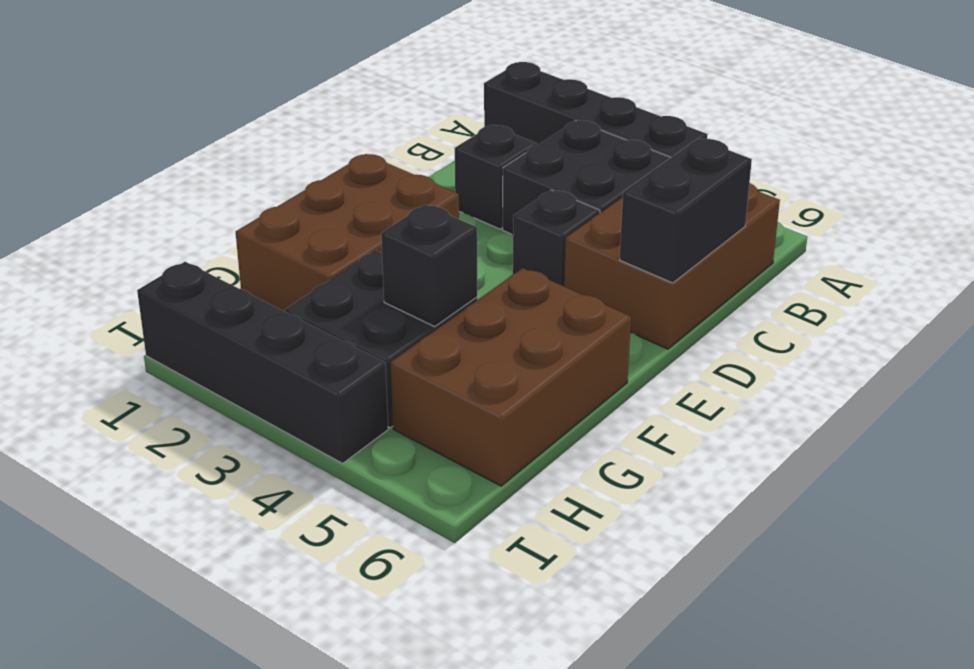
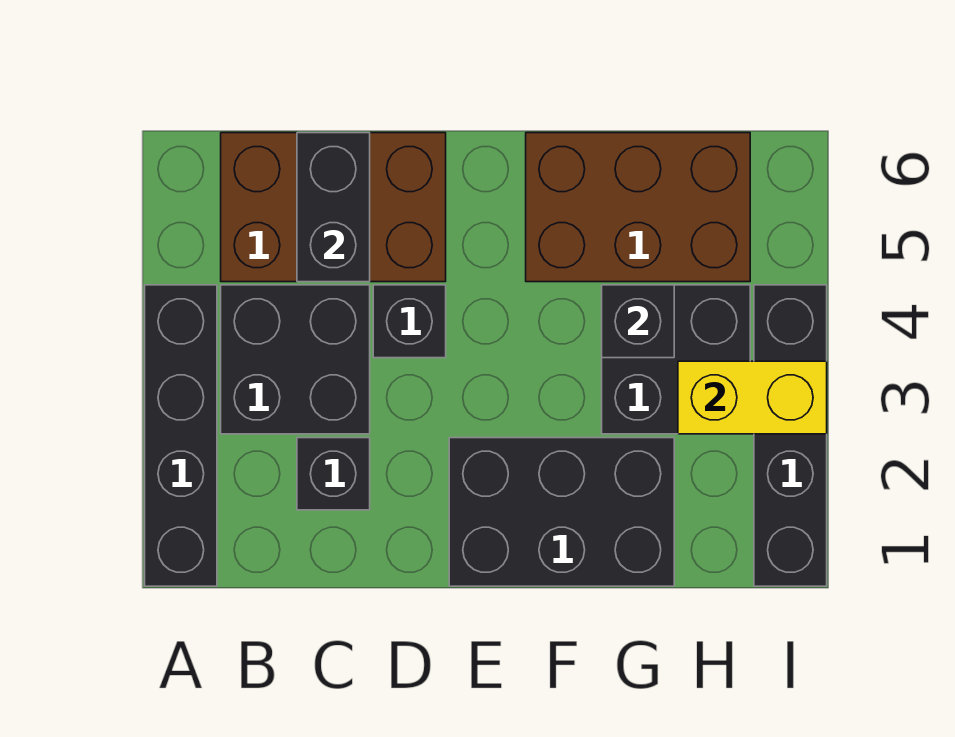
black brick C6:D6 level 2 -> black brick C5:C6 level 2
brown brick E1:G2 level 1 -> black brick E1:G2 level 1
none -> yellow brick H3:I3 level 2

